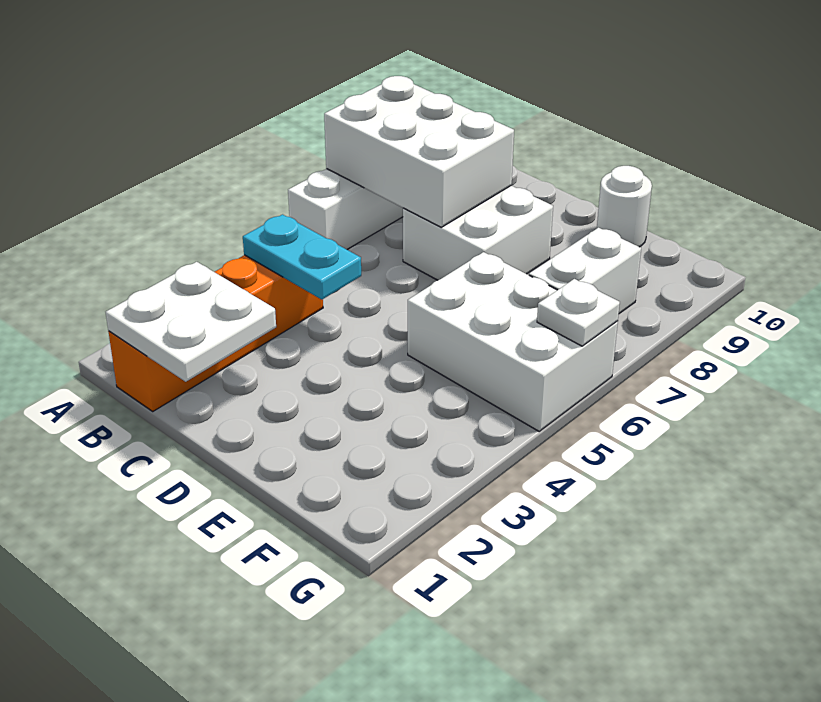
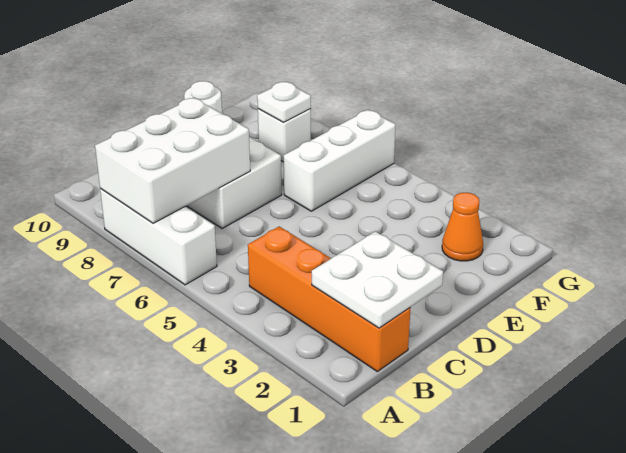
cyan plate B4:C4 level 2 -> none
white brick E5:G6 level 1 -> white brick E6:G6 level 1
none -> orange cone F2 level 1
white brick F7:F8 level 1 -> white brick F8 level 1
white plate G6 level 2 -> white plate F8 level 2

